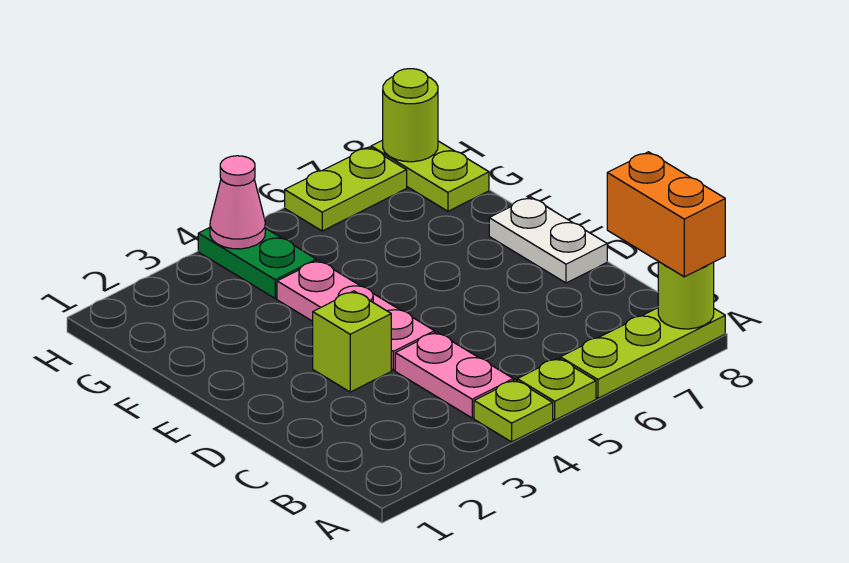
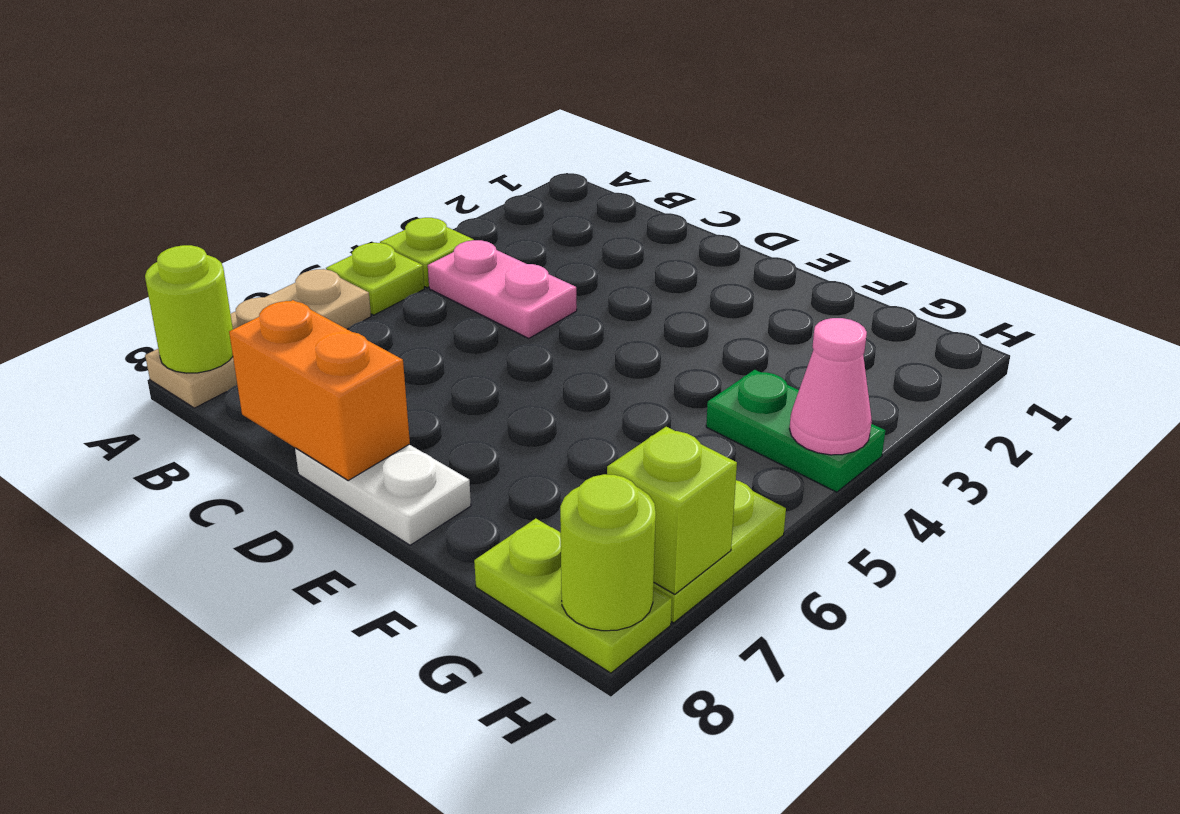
lime plate A6:A8 level 1 -> tan plate A6:A8 level 1
orange brick A8:B8 level 3 -> orange brick C8:D8 level 2
lime brick D3 level 1 -> lime brick H7 level 2
pink plate D4:F4 level 1 -> none

